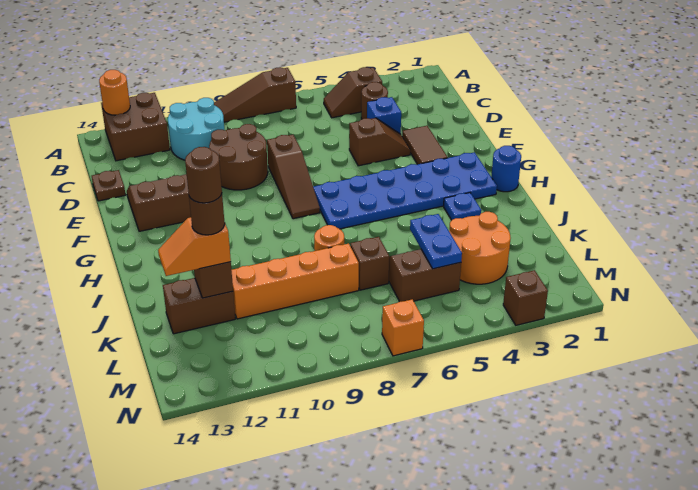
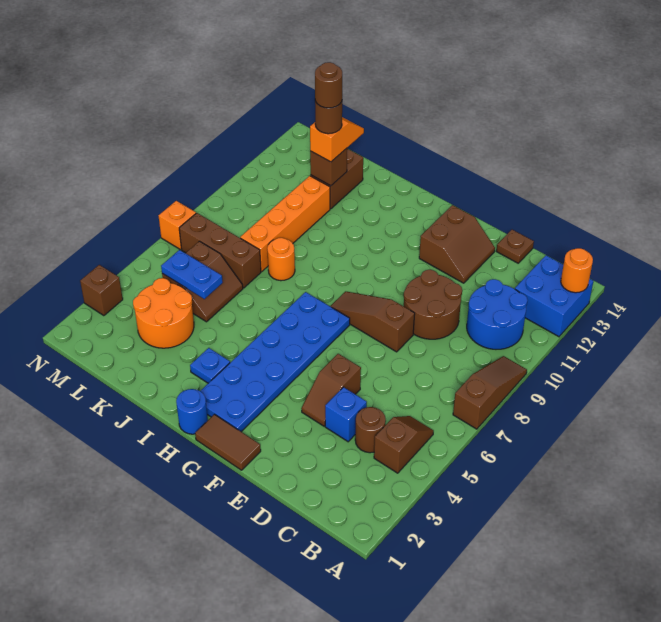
brown brick A12:B13 level 1 -> blue brick A12:B13 level 1
cyan round brick B10:C11 level 1 -> blue round brick B10:C11 level 1
brown tile E3:F3 level 1 -> brown tile F1:G1 level 1
brown brick K7 level 1 -> brown brick K7:M7 level 1

